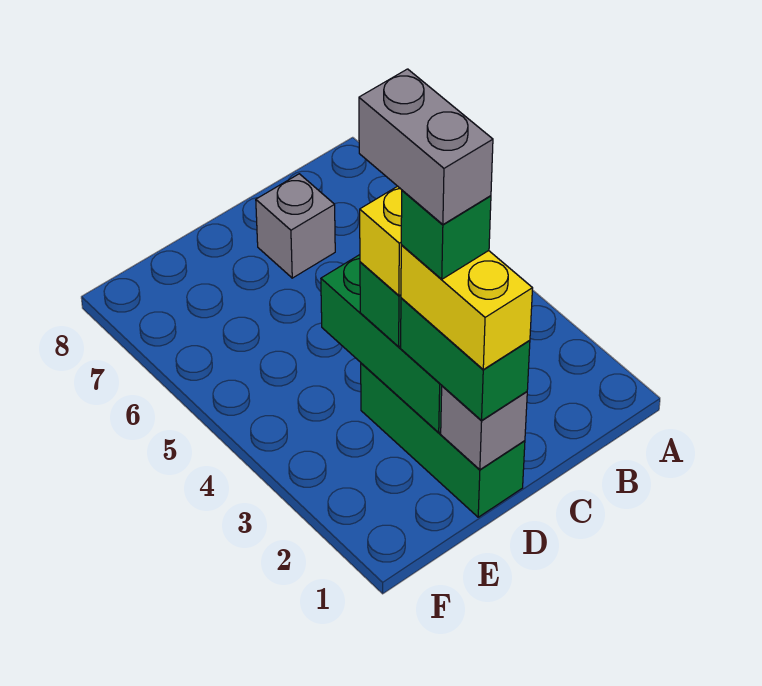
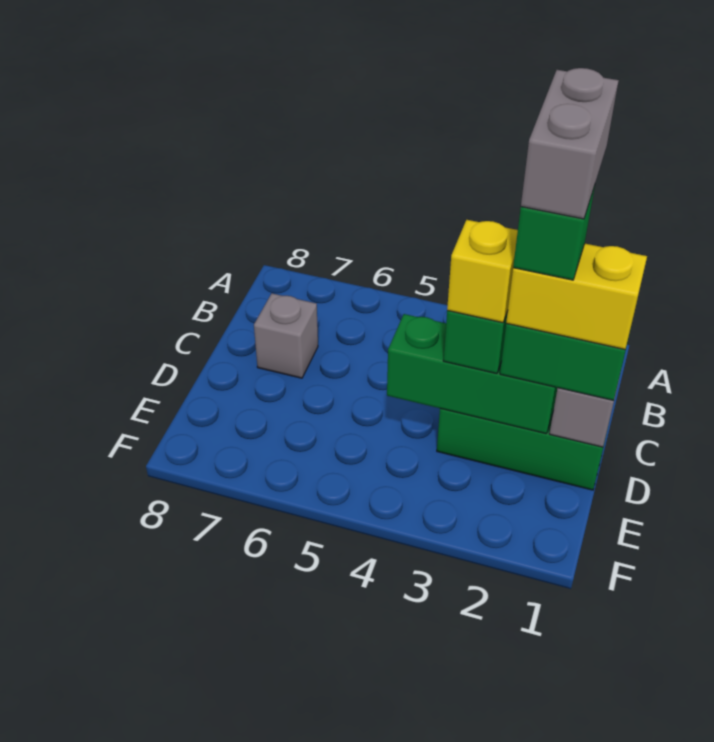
grey brick D2:D3 level 6 -> grey brick C2:D2 level 6

